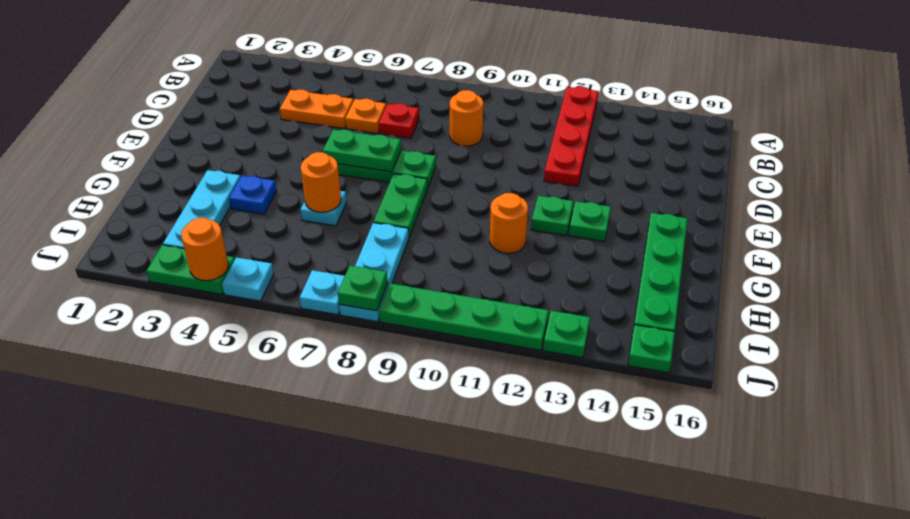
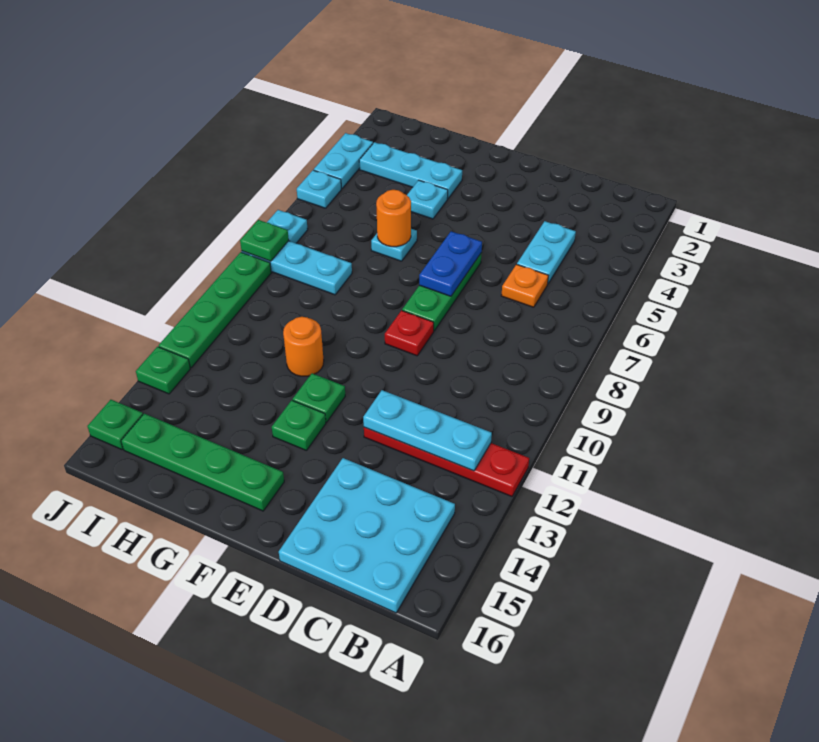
none -> cyan plate B12:D12 level 2
none -> cyan plate B14:D16 level 1
orange plate C4:C5 level 1 -> cyan plate C4:C5 level 1
red plate C7 level 1 -> red plate E9 level 1
orange round brick C9 level 1 -> none
green plate E6:E7 level 2 -> blue plate E6:E7 level 2
green plate F8:G8 level 1 -> none
blue plate G4 level 1 -> cyan plate G4 level 1
green plate J3:J4 level 1 -> cyan plate J3:J4 level 1
orange round brick J4 level 2 -> none

